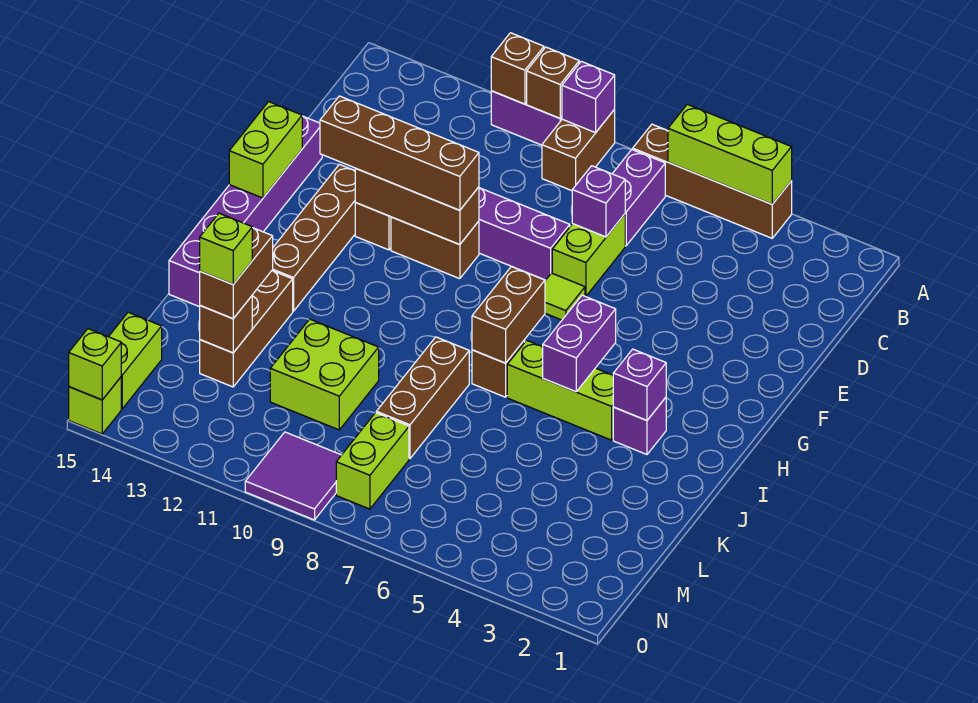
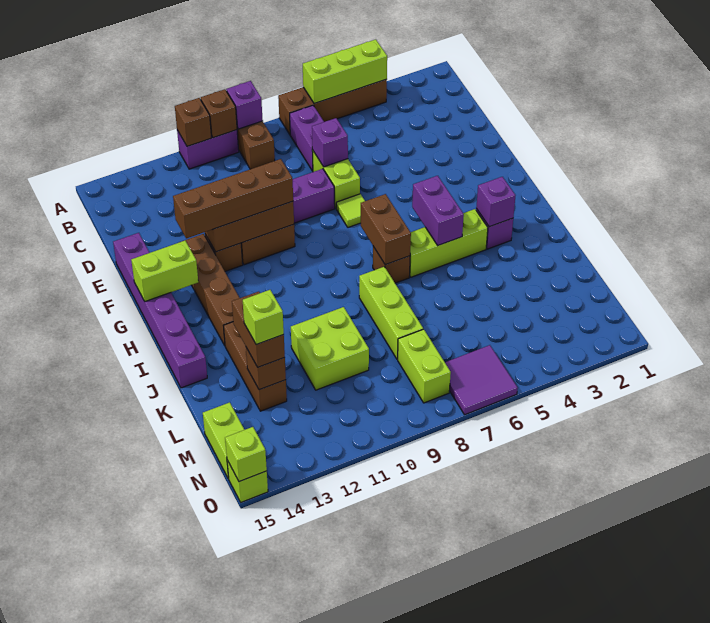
lime brick F15:G15 level 2 -> lime brick G14:G15 level 2
brown brick J8:L8 level 1 -> lime brick J8:L8 level 1
purple tile N9:O10 level 1 -> purple tile N6:O7 level 1

